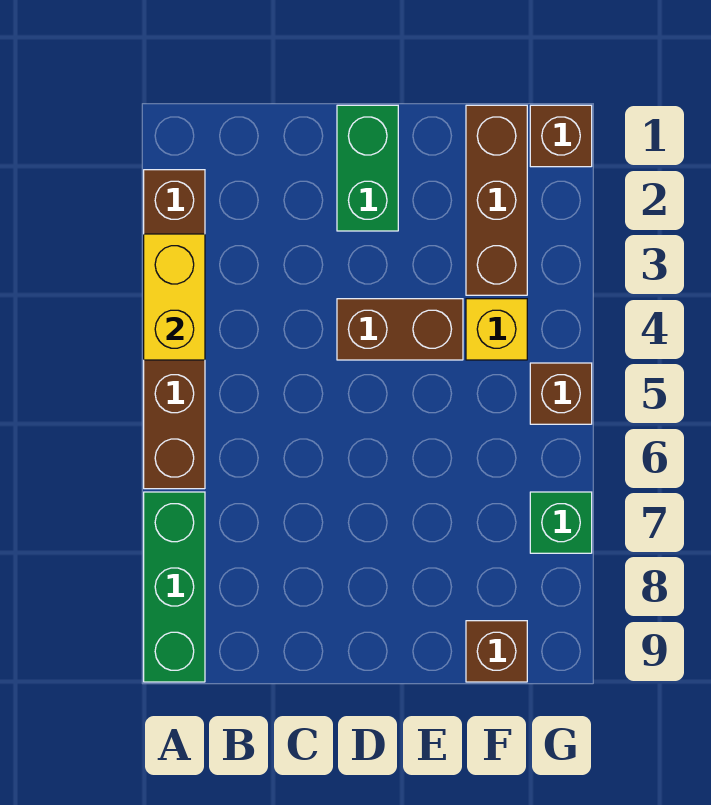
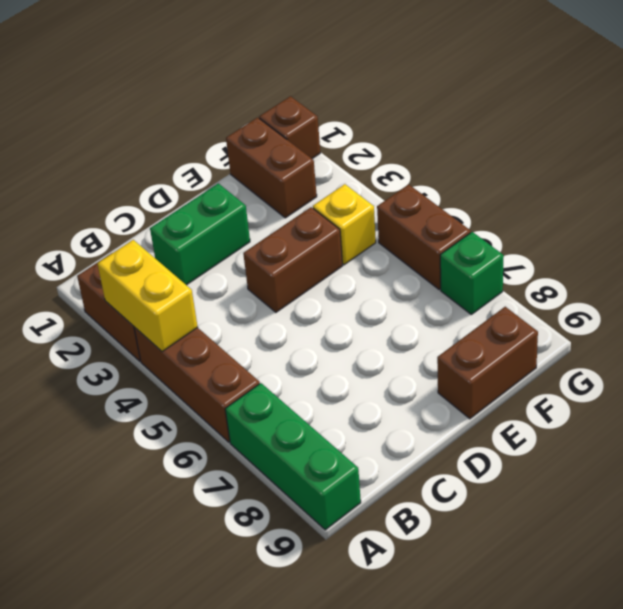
green brick D1:D2 level 1 -> green brick C2:D2 level 1
brown brick F1:F3 level 1 -> brown brick F1:F2 level 1
brown brick F9 level 1 -> brown brick E9:F9 level 1
brown brick G5 level 1 -> brown brick G5:G6 level 1

